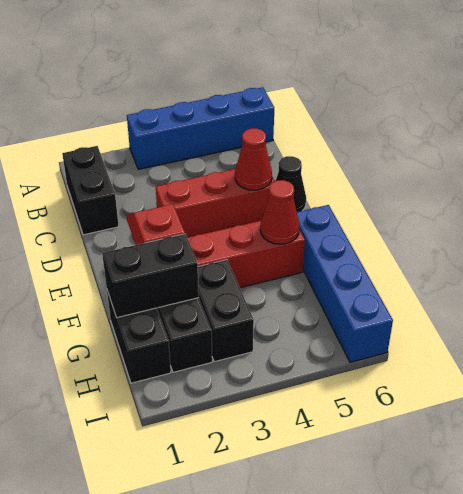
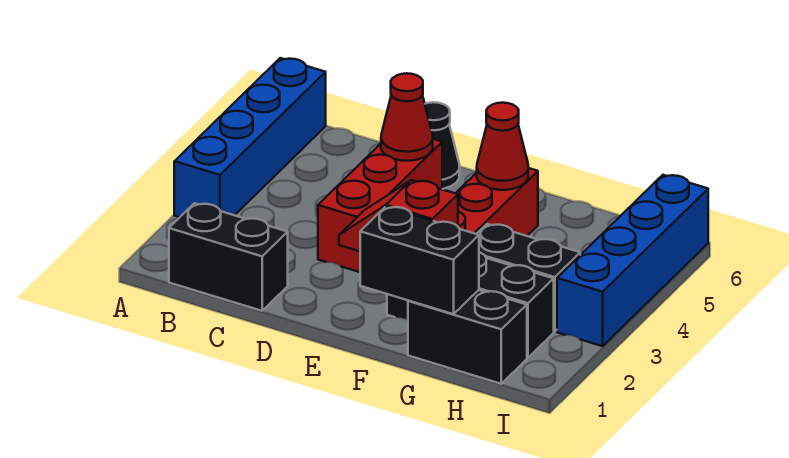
blue brick F6:I6 level 1 -> blue brick I3:I6 level 1
black brick G1:G2 level 2 -> black brick F1:G1 level 2

